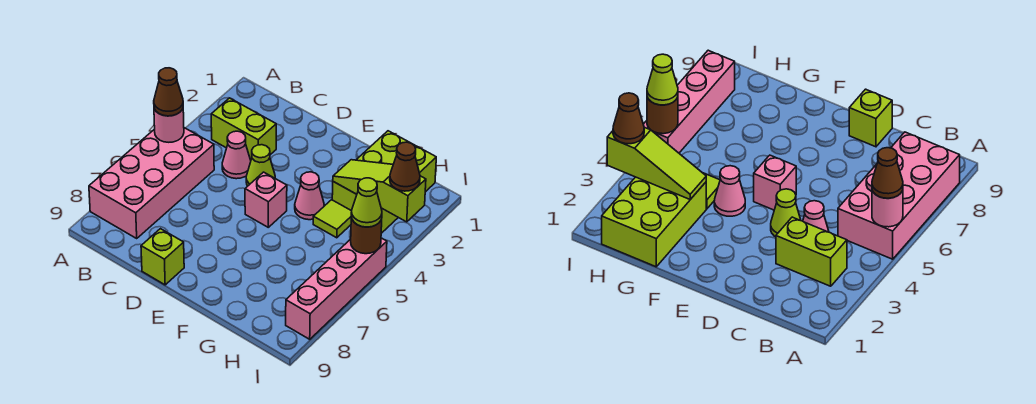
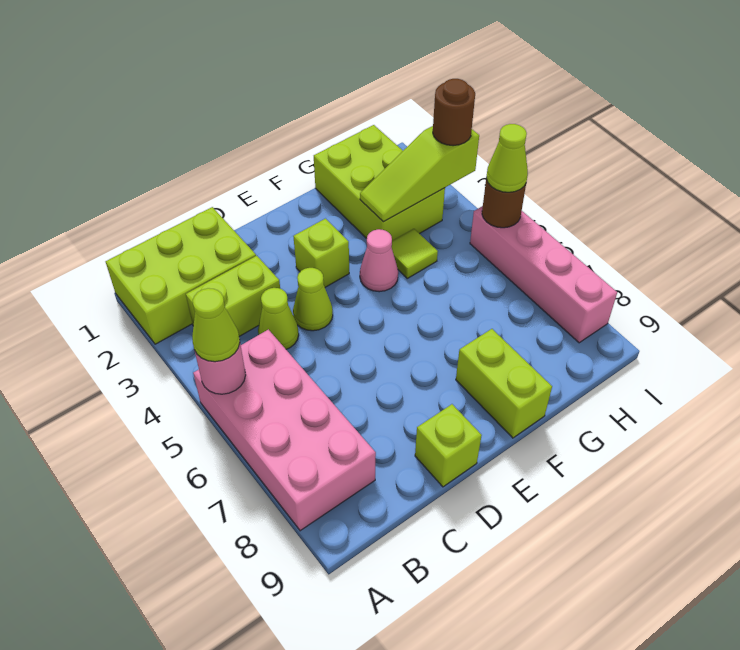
none -> lime brick A1:C2 level 1
brown cone A5 level 3 -> lime cone A5 level 3
pink cone C4 level 1 -> lime cone C4 level 1
none -> lime brick E3 level 1
pink brick E5 level 1 -> none
none -> lime brick F8:F9 level 1
brown cone I3 level 3 -> brown round brick I3 level 3

